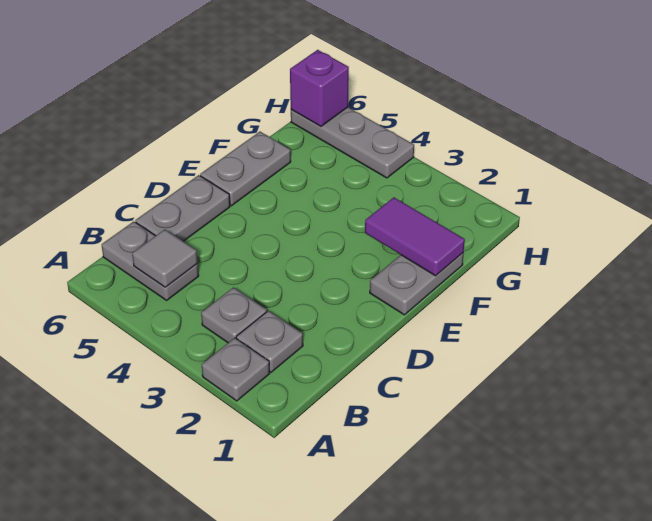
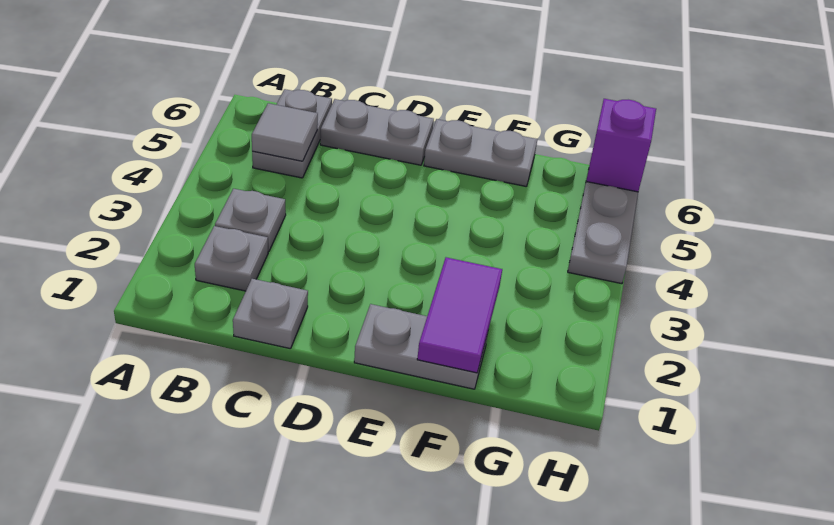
grey plate A2 level 1 -> grey plate C1 level 1

